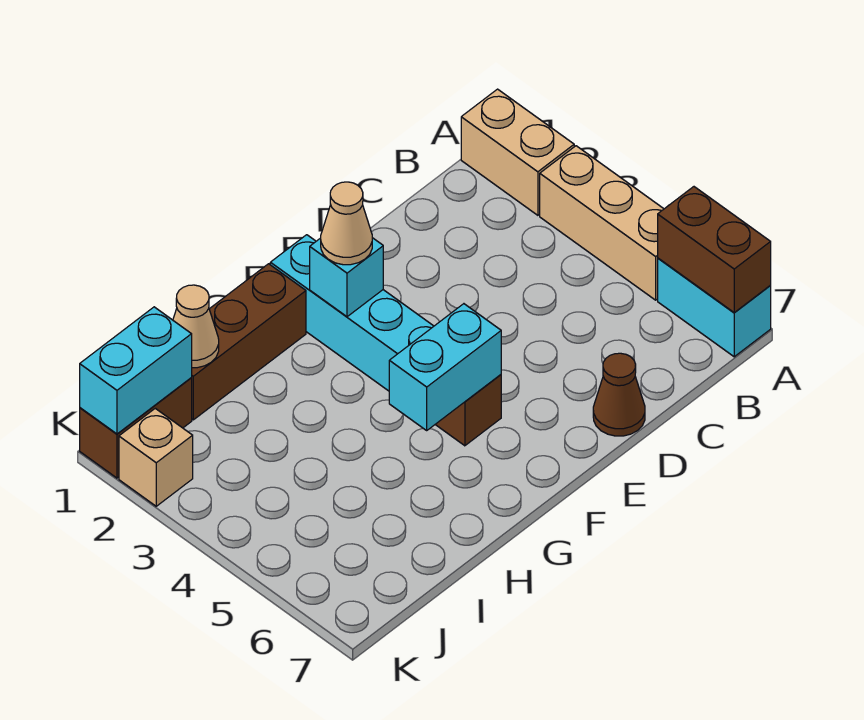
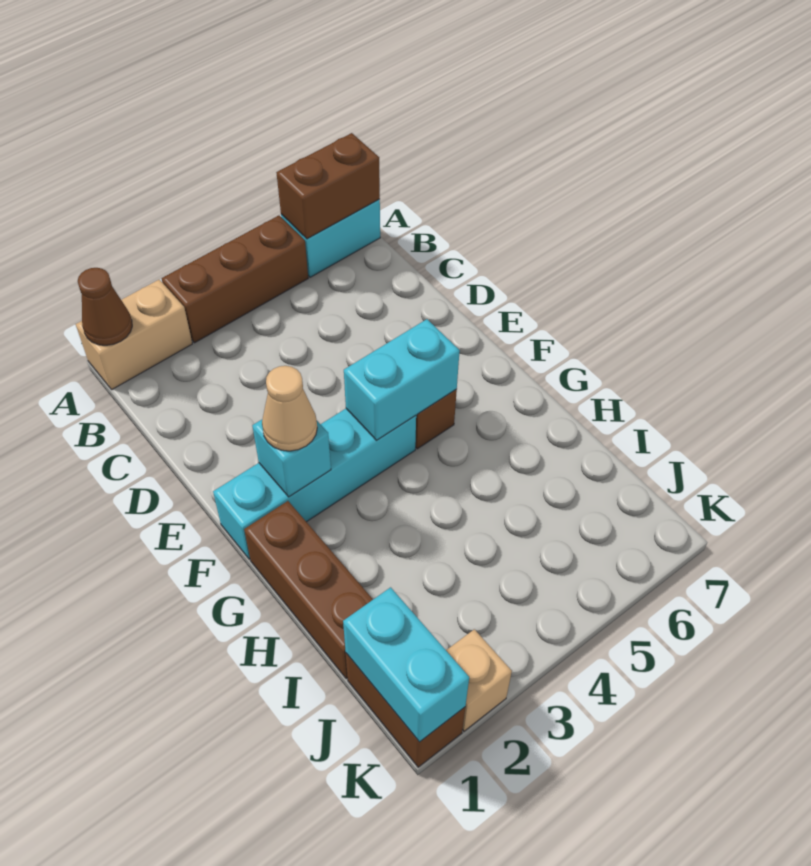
tan brick A3:A5 level 1 -> brown brick A3:A5 level 1
brown cone D7 level 1 -> brown cone A1 level 2
cyan brick F5:G5 level 2 -> cyan brick F4:F5 level 2
tan cone I1 level 2 -> none

